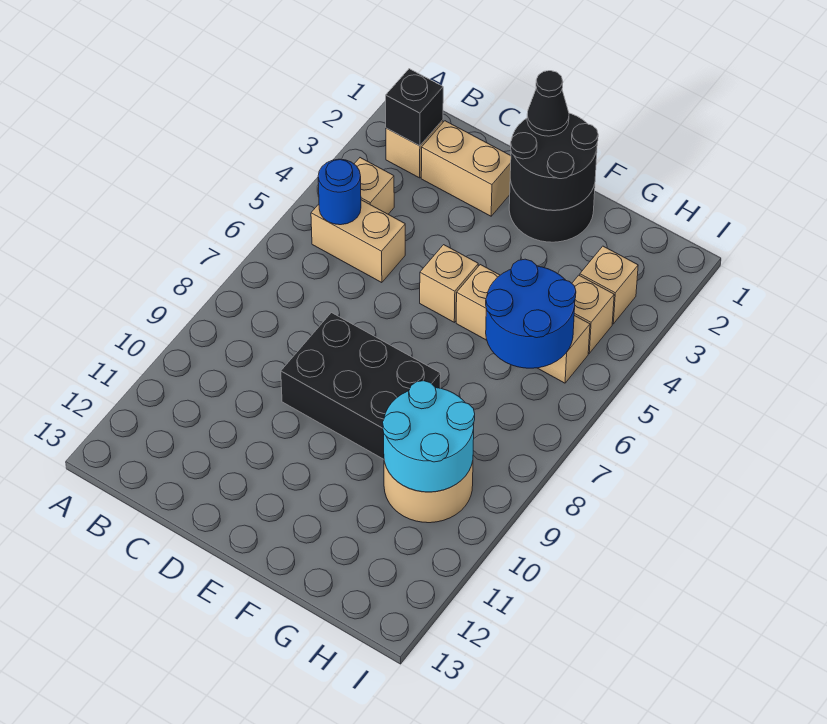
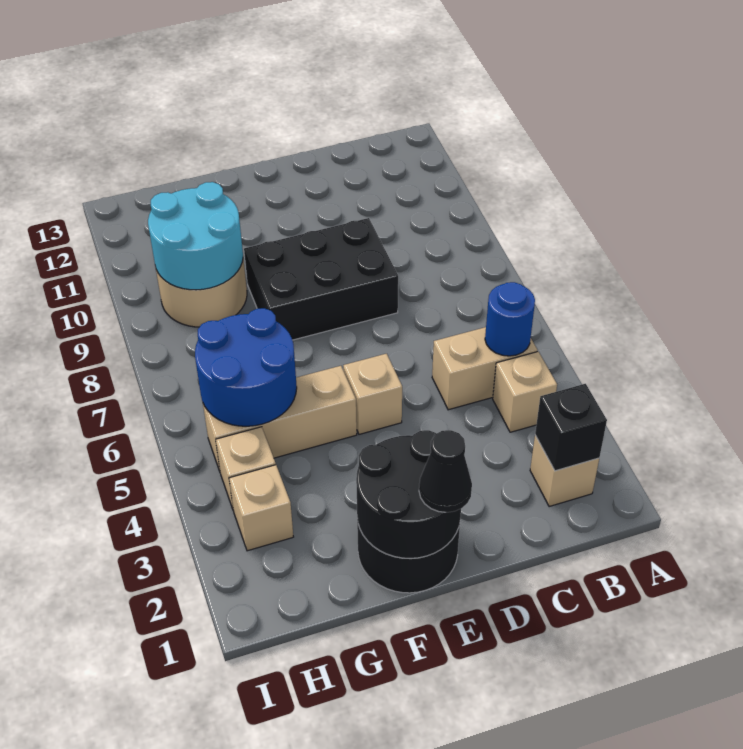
tan brick C2:D2 level 1 -> none

